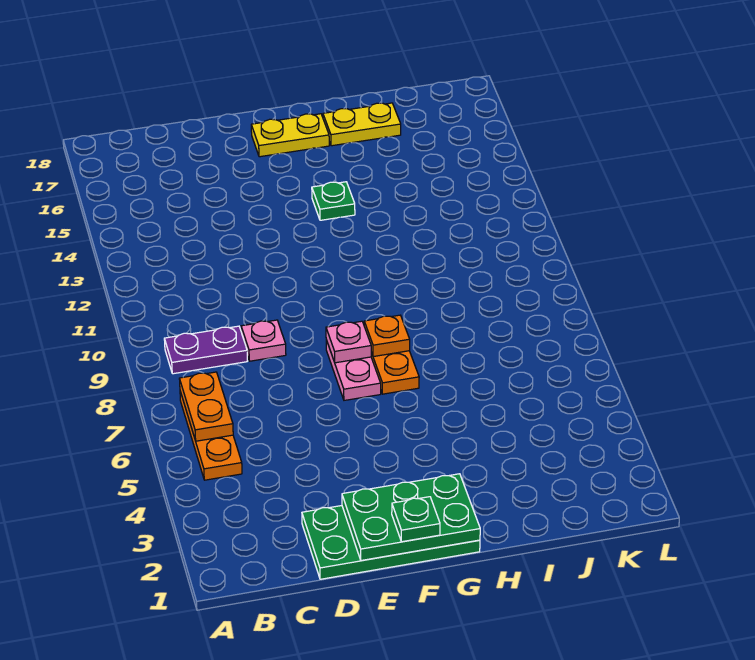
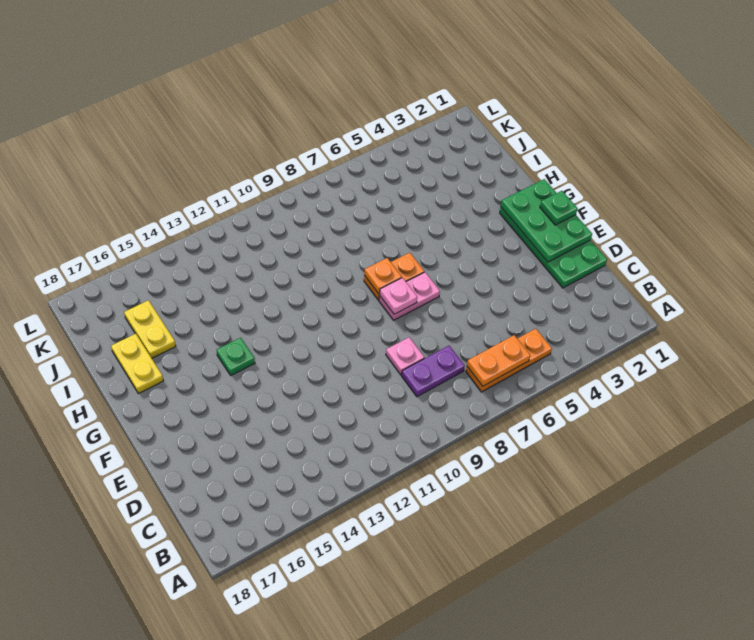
purple plate B9:C9 level 1 -> purple plate C8:C9 level 1
yellow plate F17:G17 level 1 -> yellow plate I16:J16 level 1

